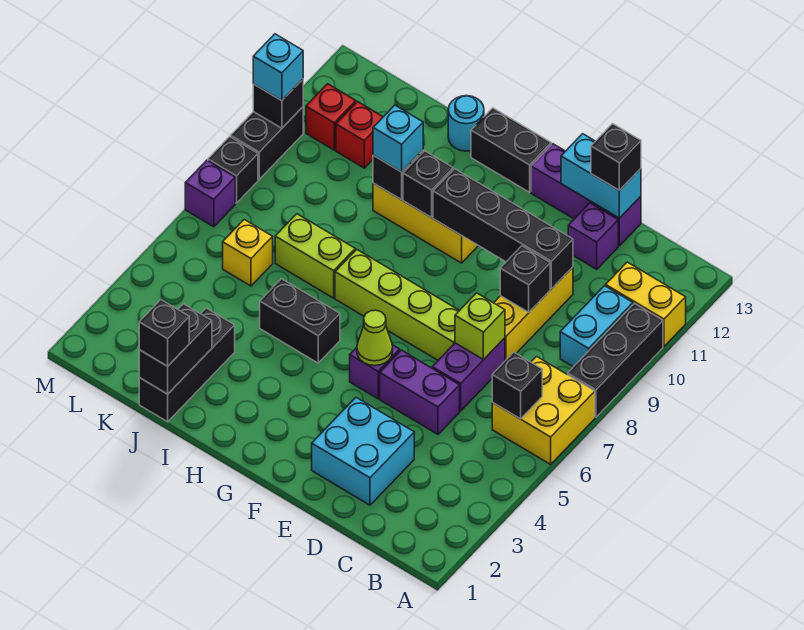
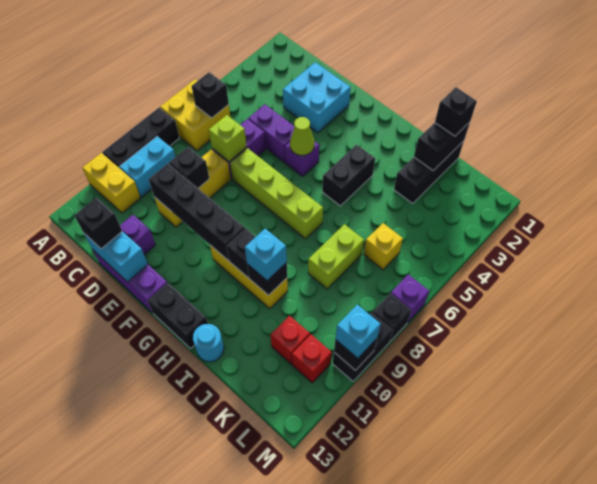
black brick H5:I5 level 1 -> black brick H4:H5 level 1
lime brick I7:J7 level 1 -> lime brick J7:J8 level 1

